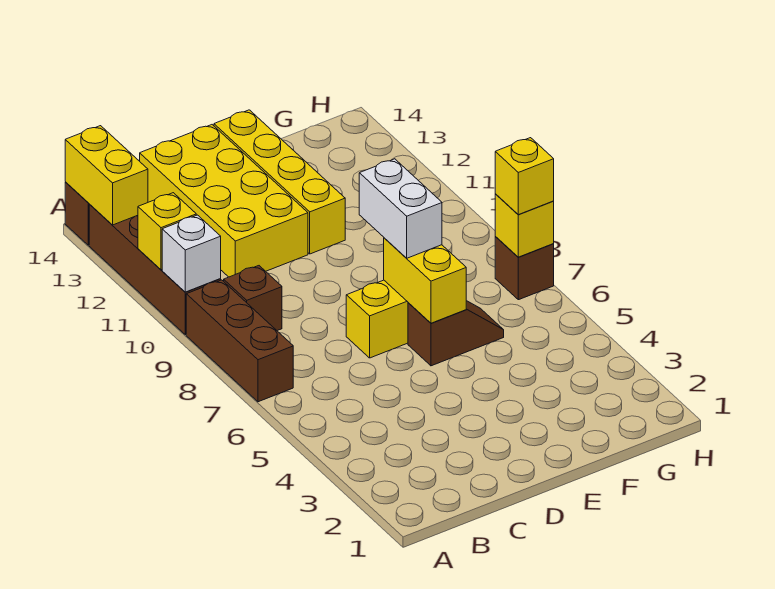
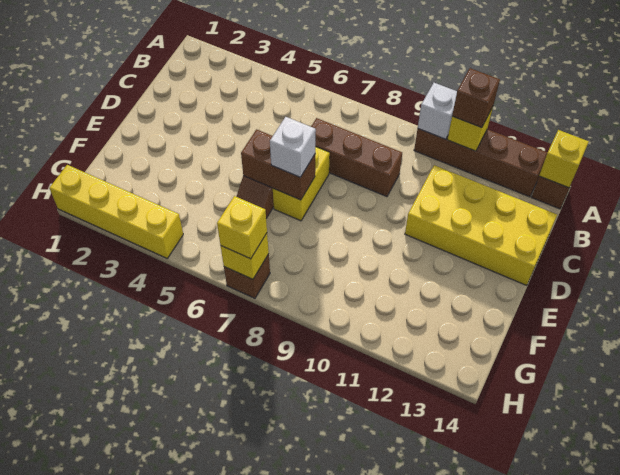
brown brick A7:A9 level 1 -> brown brick C7:C9 level 1
yellow brick A13:A14 level 2 -> yellow brick A14 level 2
brown brick B9 level 1 -> brown brick A11 level 3
yellow brick E6:E7 level 2 -> brown brick E6:E7 level 2
white brick E7:E8 level 3 -> white brick E7 level 3
yellow brick E11:E14 level 1 -> yellow brick H1:H4 level 1

